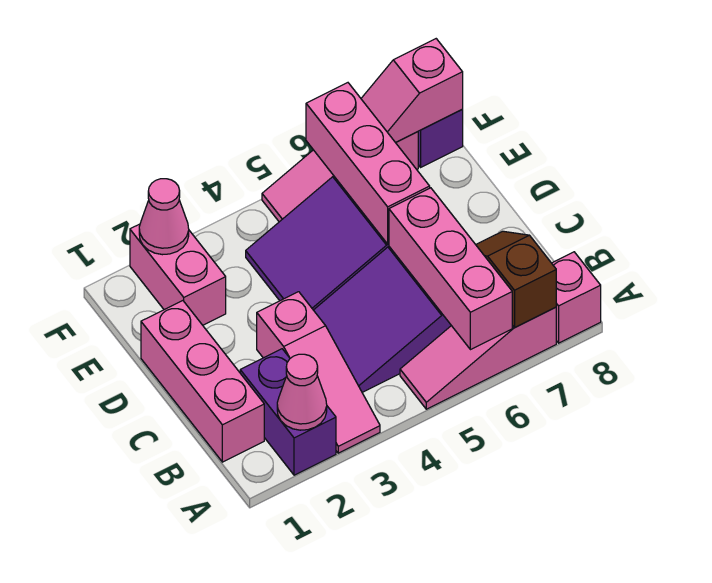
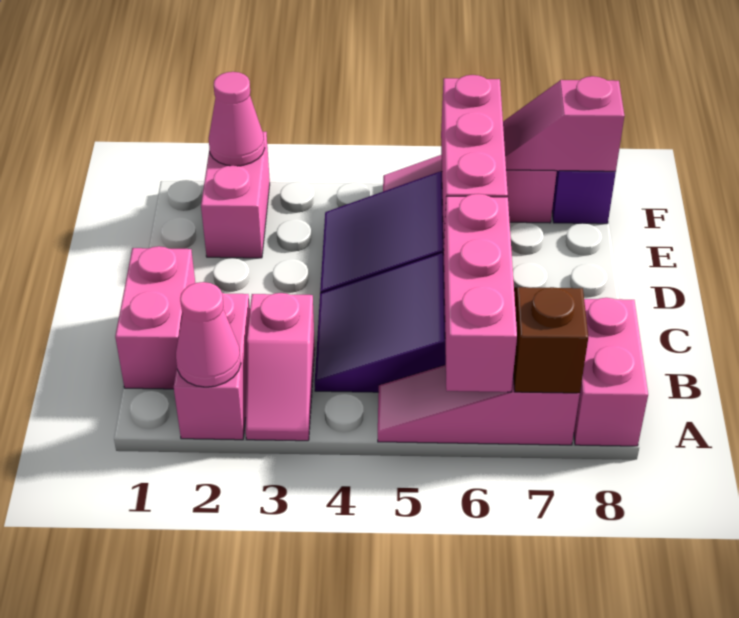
purple brick A2:B2 level 1 -> pink brick A2:B2 level 1
pink slope A3:C3 level 1 top C -> pink slope A3:B3 level 1 top B
pink brick A8 level 1 -> pink brick A8:B8 level 1
pink brick B1:D1 level 1 -> pink brick B1:C1 level 1

